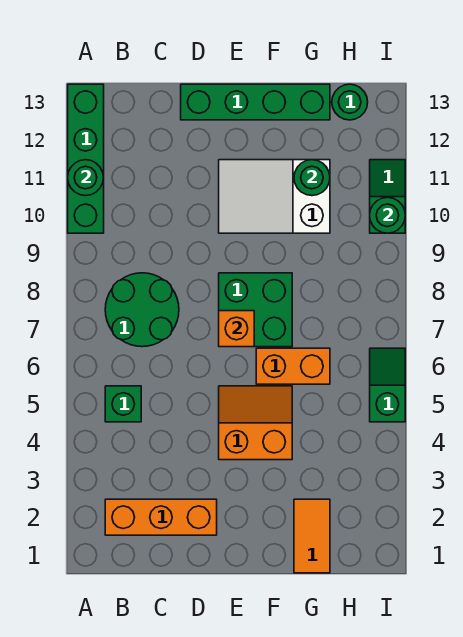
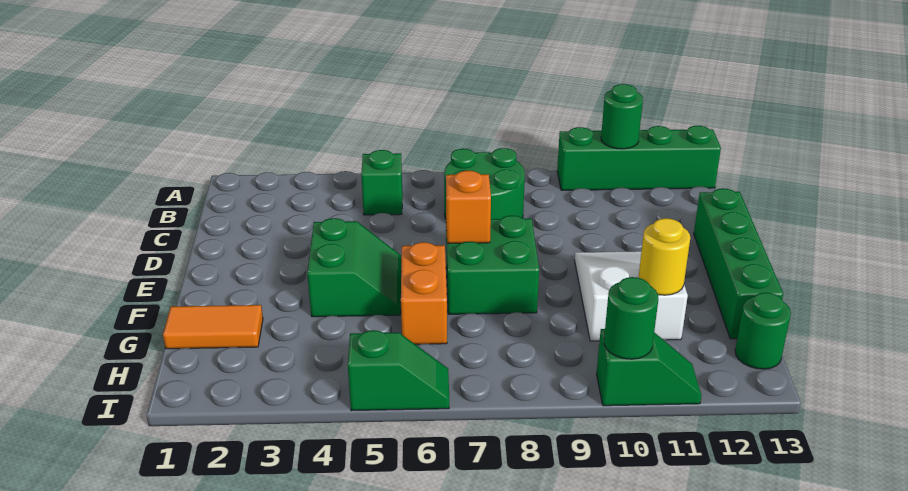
orange brick B2:D2 level 1 -> none
orange slope E4:F5 level 1 top 4 -> green slope E4:F5 level 1 top 4
green round brick G11 level 2 -> yellow round brick G11 level 2

